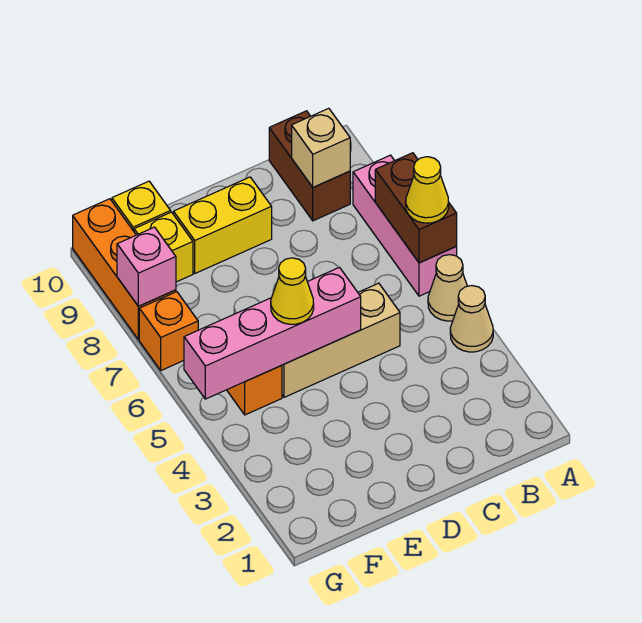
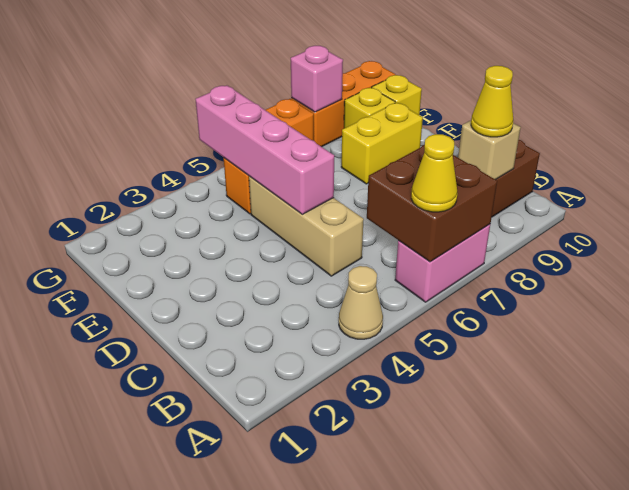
tan cone A5 level 1 -> none
pink brick A6:A8 level 1 -> pink brick A6:A7 level 1
brown brick A6:A7 level 2 -> brown brick A6:B7 level 2
yellow brick D9:E9 level 1 -> yellow brick E8:E9 level 1
yellow cone E5 level 3 -> yellow cone B9 level 3

